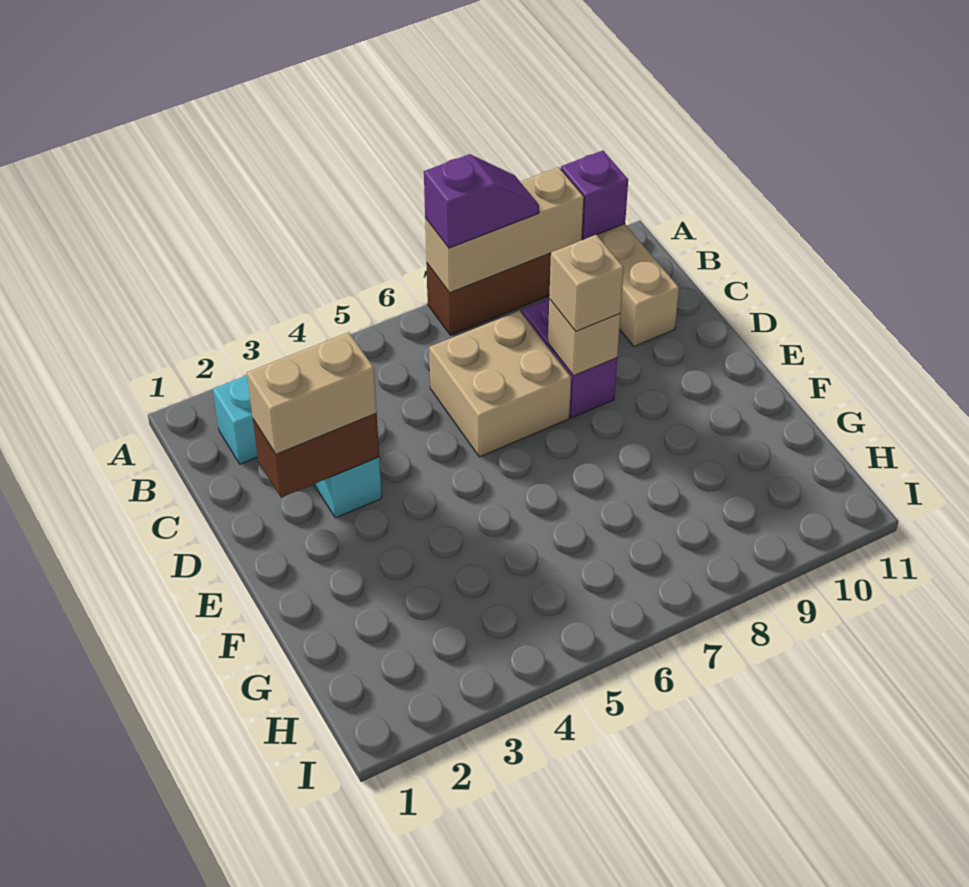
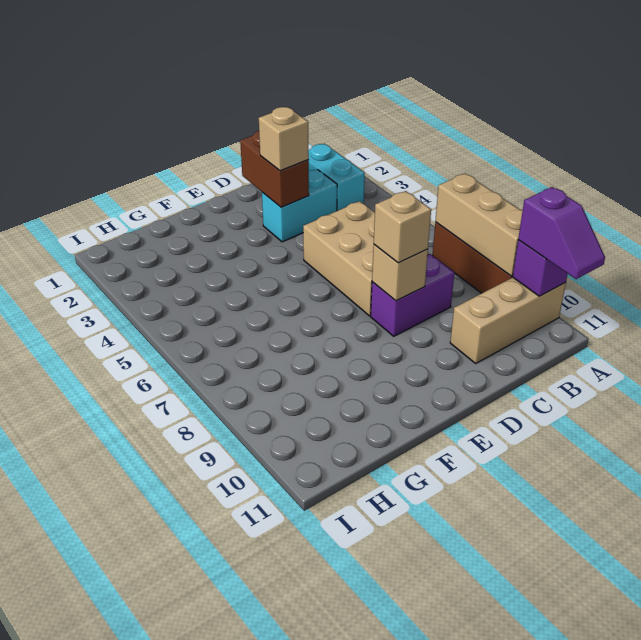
purple slope A7:A8 level 3 top 7 -> purple slope A10:A11 level 3 top 10
tan brick C6:D7 level 1 -> tan brick C5:D7 level 1
tan brick D2:D3 level 3 -> tan brick D3 level 3

